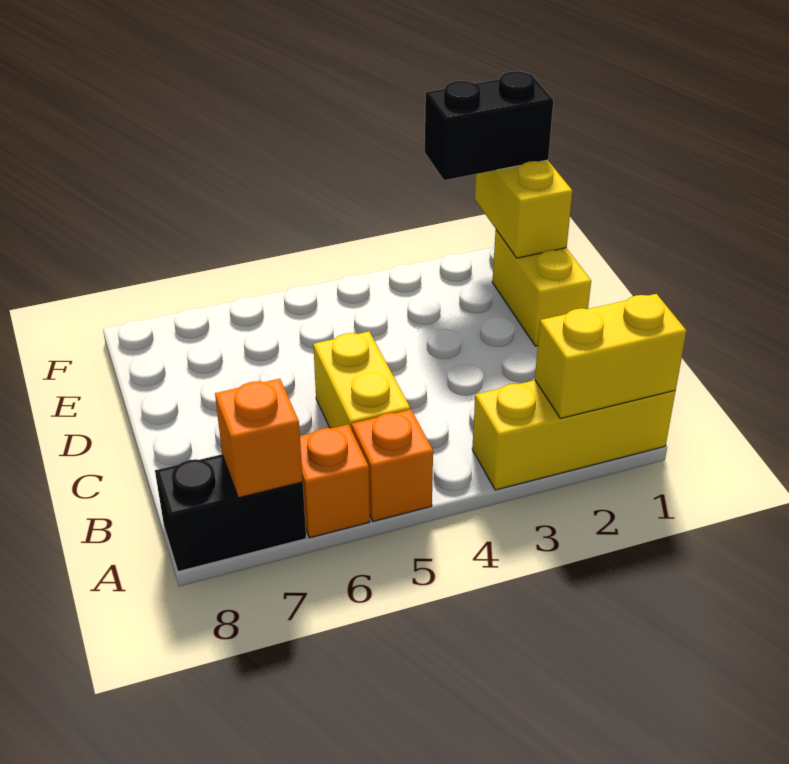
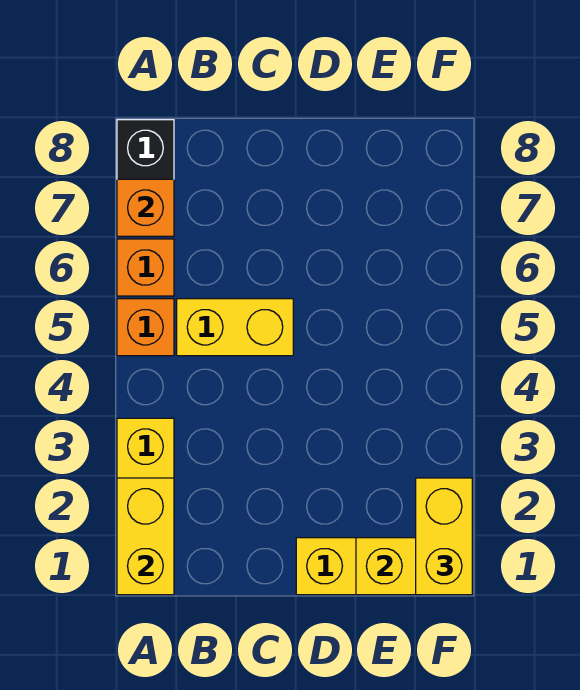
black brick F1:F2 level 3 -> yellow brick F1:F2 level 3

